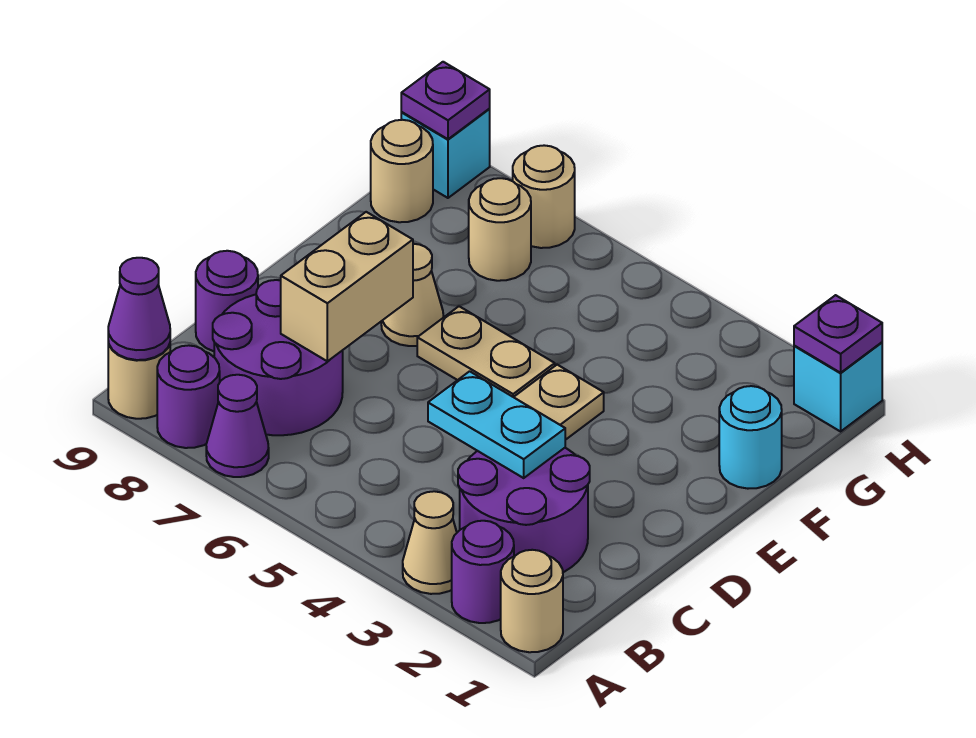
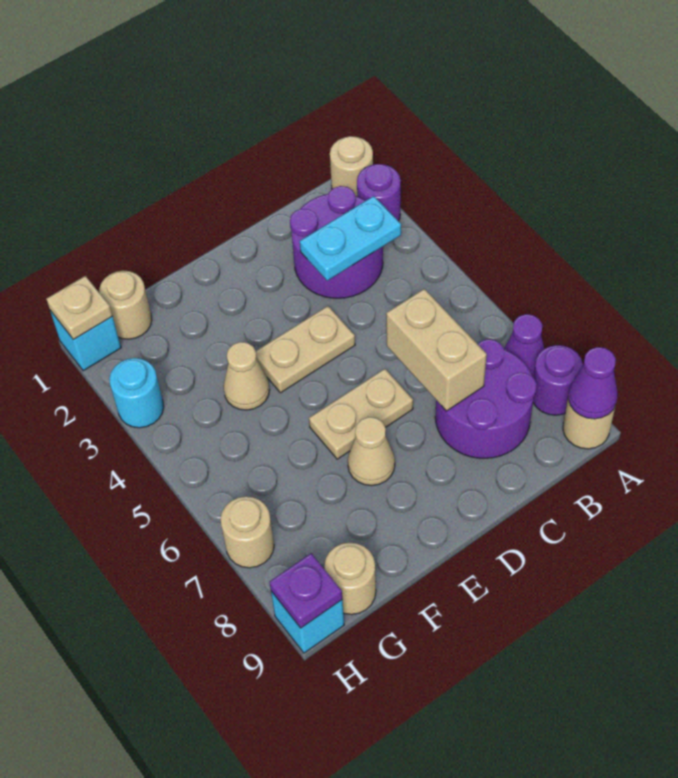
tan cone A3 level 1 -> tan cone F4 level 1
cyan plate C3:C4 level 2 -> cyan plate B3:C3 level 2
tan brick C7:D7 level 2 -> tan brick C6:C7 level 2
purple round brick C9 level 1 -> none
tan plate E5:E6 level 1 -> tan plate D6:E6 level 1
cyan round brick F1 level 1 -> cyan round brick H3 level 1
tan round brick G7 level 1 -> tan round brick G1 level 1
purple plate H1 level 2 -> tan plate H1 level 2

